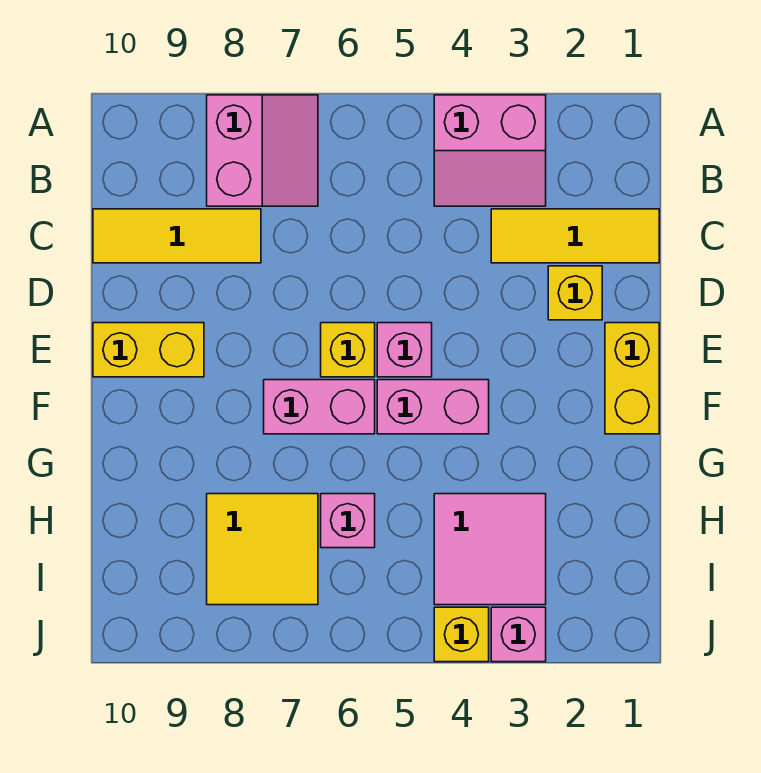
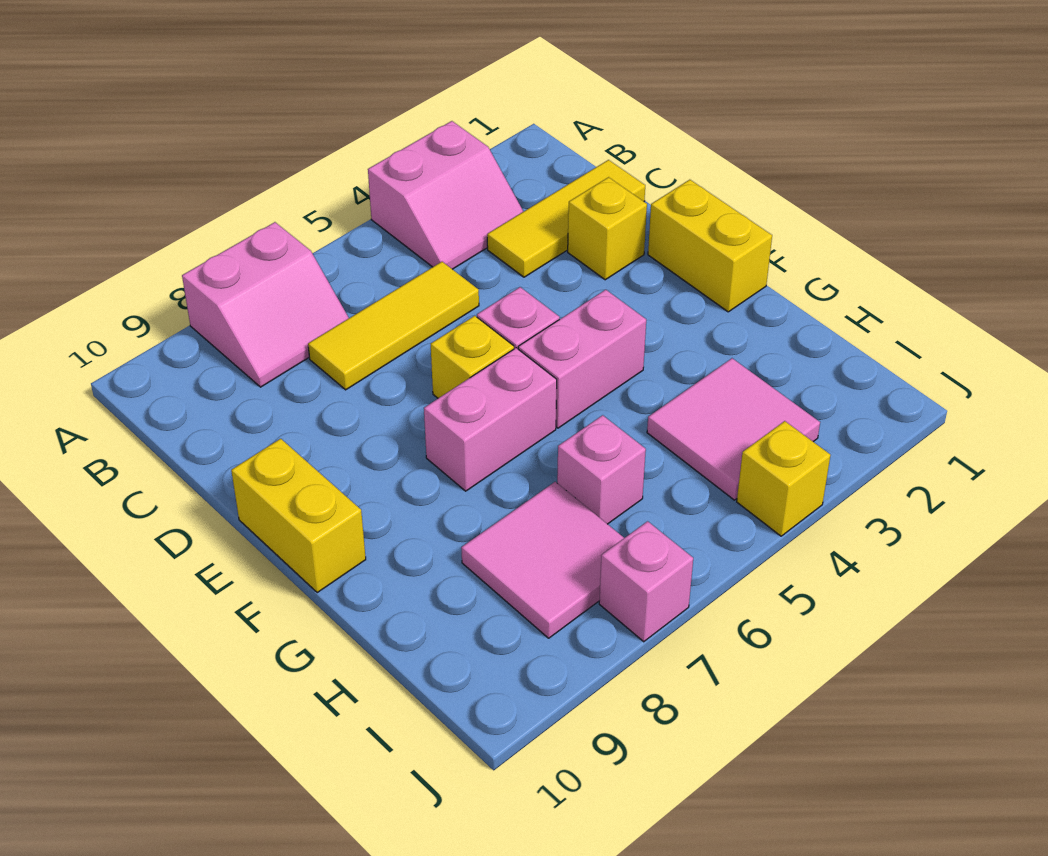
pink slope A7:B8 level 1 top 8 -> pink slope A7:B8 level 1 top A
yellow tile C8:C10 level 1 -> yellow tile C5:C7 level 1
yellow brick E9:E10 level 1 -> yellow brick E10:F10 level 1
yellow tile H7:I8 level 1 -> pink tile H7:I8 level 1
pink brick J3 level 1 -> pink brick J7 level 1

